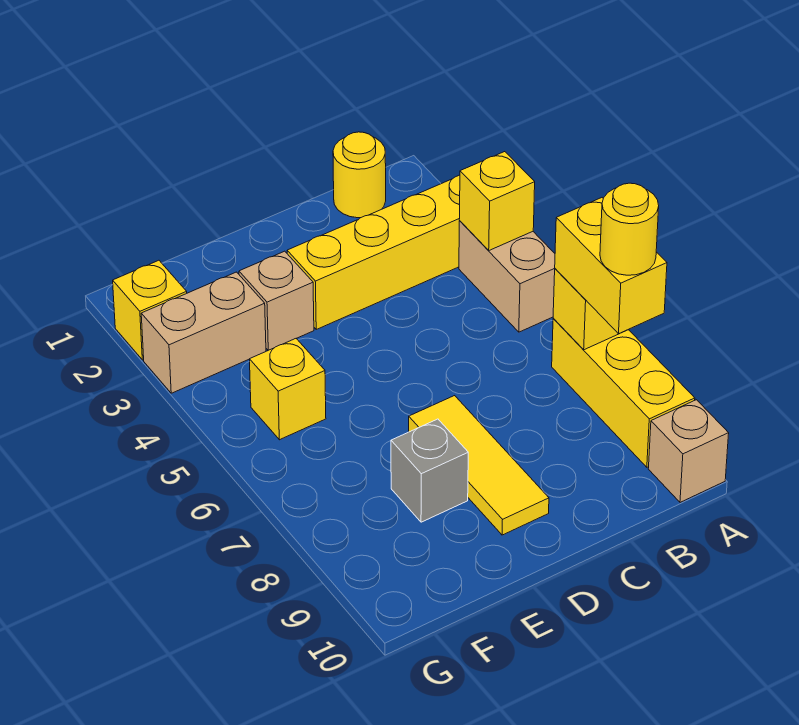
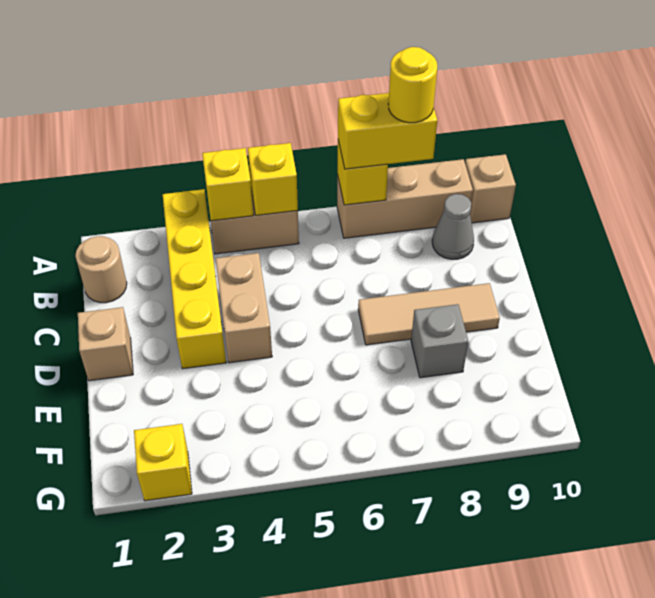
yellow brick A7:A9 level 1 -> tan brick A7:A9 level 1
yellow round brick B1 level 1 -> tan round brick B1 level 1
none -> grey cone B9 level 1
yellow tile D7:D9 level 1 -> tan tile D7:D9 level 1
tan brick E3 level 1 -> tan brick D1 level 1
tan brick F3:G3 level 1 -> tan brick C4:D4 level 1
yellow brick F5 level 1 -> yellow brick A5 level 2

